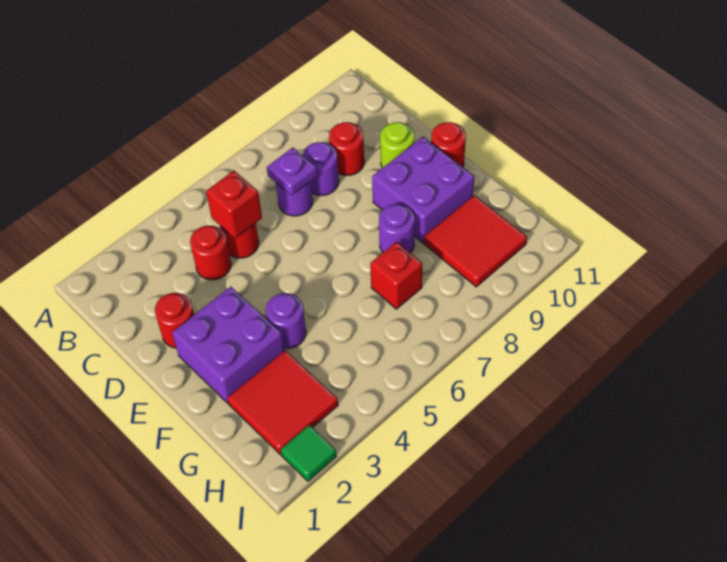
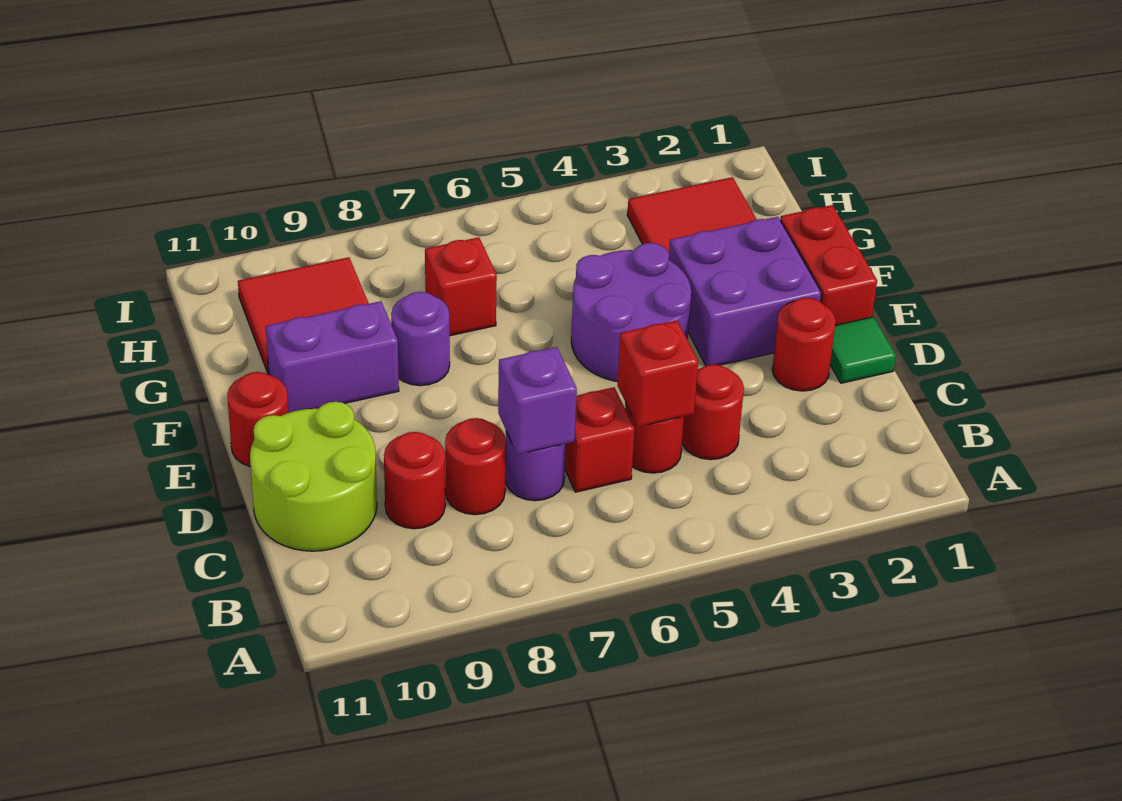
none -> red brick C6 level 1
purple plate C7 level 2 -> purple brick C7 level 2
purple round brick C8 level 1 -> red round brick C8 level 1
lime round brick D10 level 1 -> lime round brick C10:D11 level 1
none -> red brick E1:F1 level 1
purple brick E9:F10 level 1 -> purple brick F9:F10 level 1
purple round brick F4 level 1 -> purple round brick E4:F5 level 1
green tile I2 level 1 -> green tile D1 level 1

